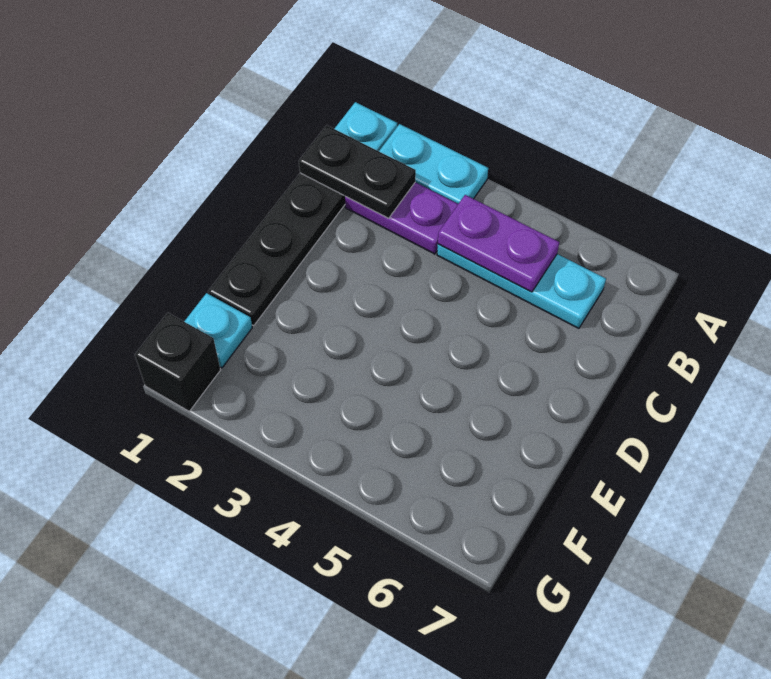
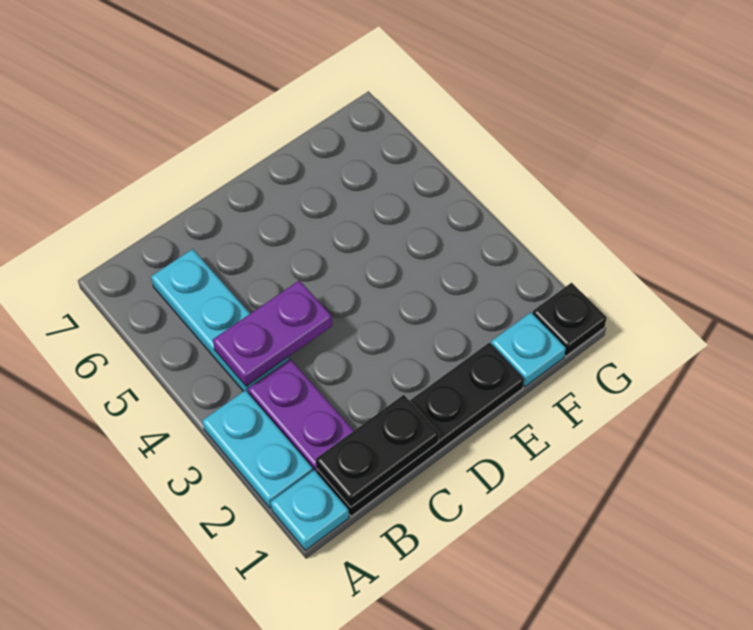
black plate B1:B2 level 2 -> black plate B1:C1 level 2
purple plate B4:B5 level 2 -> purple plate B4:C4 level 2
black brick G1 level 1 -> black plate G1 level 1

